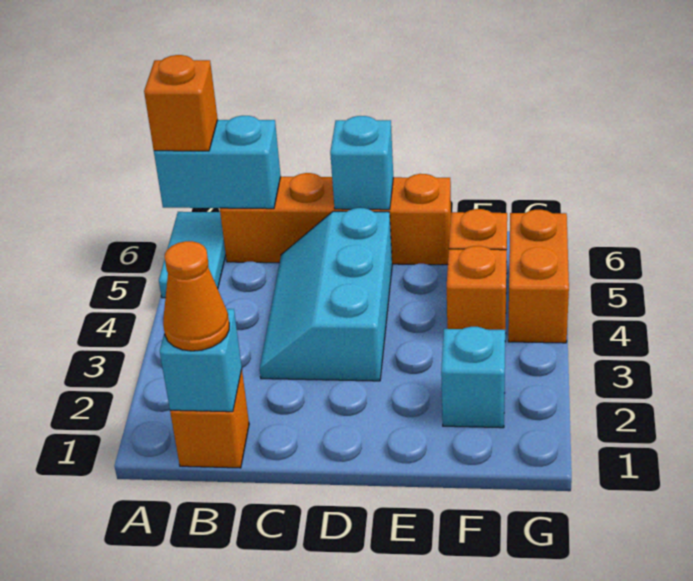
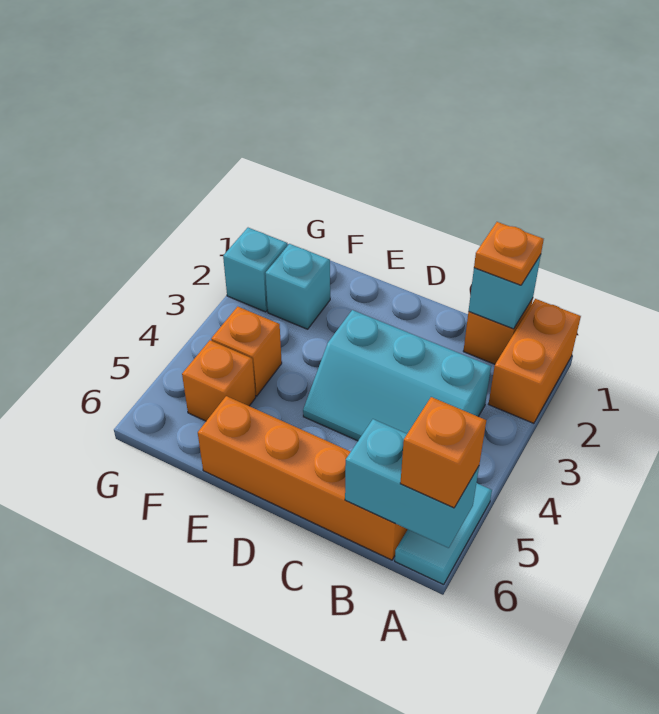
orange cone B1 level 3 -> orange plate B1 level 3
cyan slope C3:D5 level 1 top D -> cyan slope B3:D4 level 1 top 3
cyan brick D6 level 2 -> cyan brick G2 level 1
orange brick G4:G5 level 1 -> orange brick A1:A2 level 1

